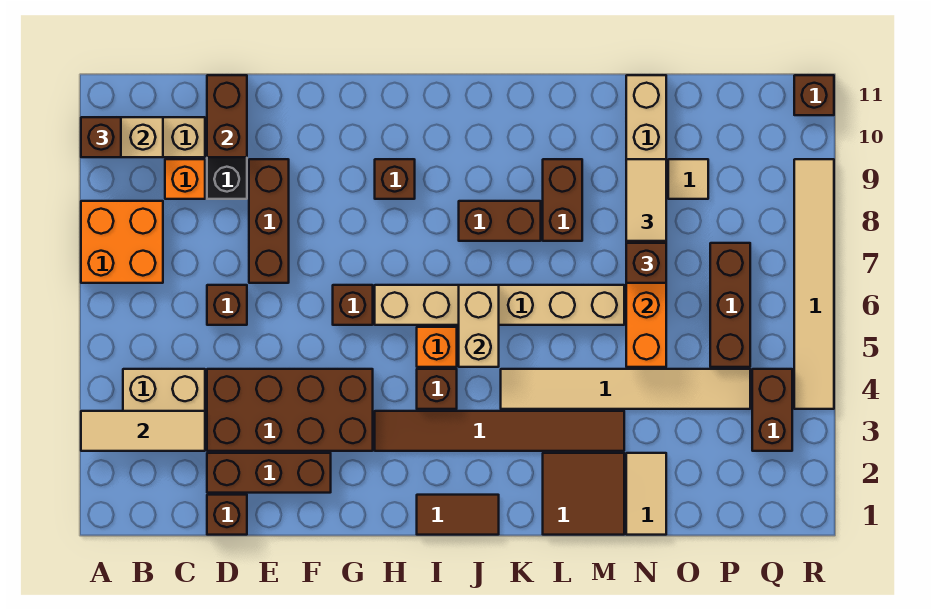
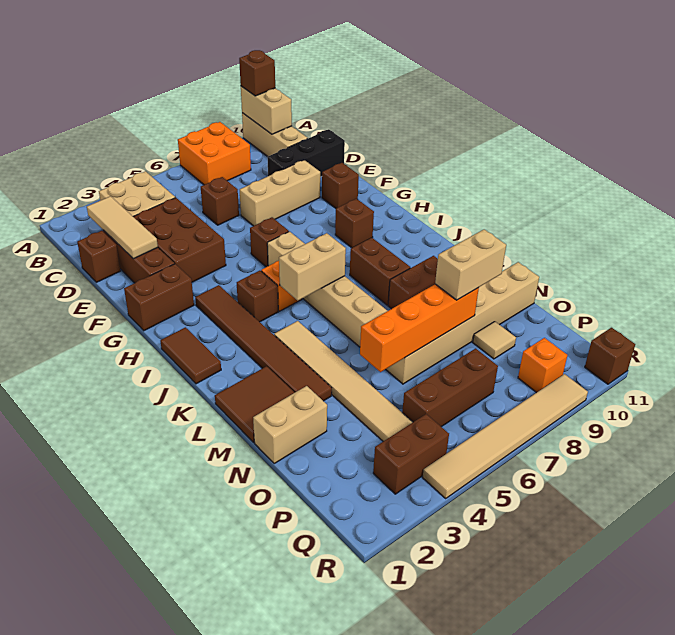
tan tile A3:C3 level 2 -> tan tile C2:E2 level 2
orange brick C9 level 1 -> orange brick Q9 level 1
brown brick D3:G4 level 1 -> brown brick D3:F4 level 1
brown brick D10:D11 level 2 -> brown brick G1:G2 level 1
brown brick E7:E9 level 1 -> tan brick E7:E9 level 1
tan tile N1:N2 level 1 -> tan brick N1:N2 level 1
brown brick N7 level 3 -> brown brick F10 level 1
tan tile N8:N9 level 3 -> tan brick N8:N9 level 3

